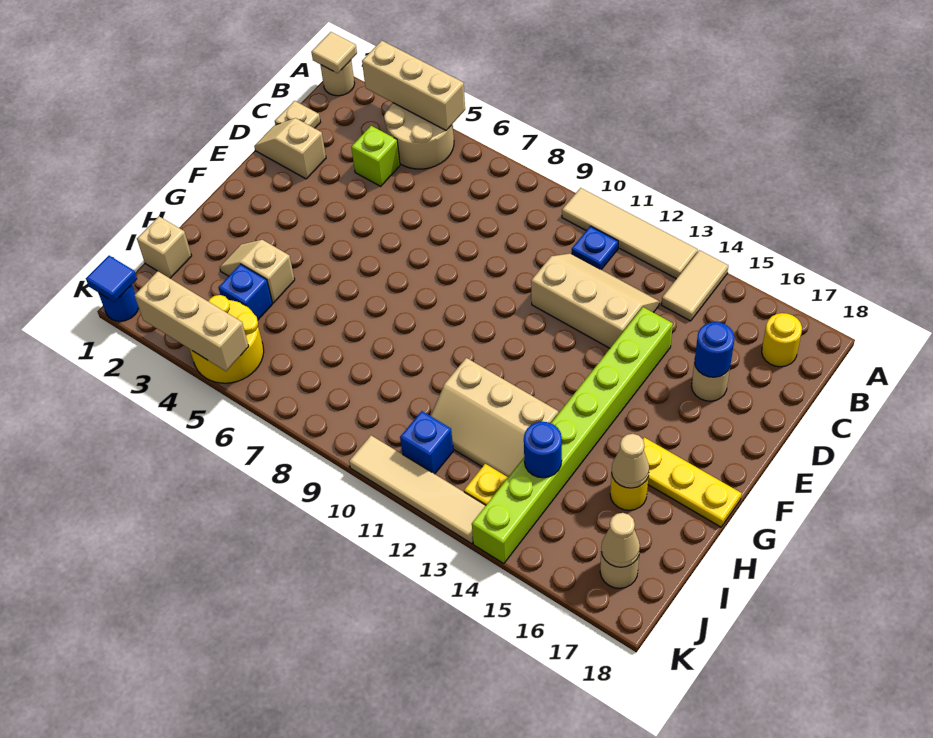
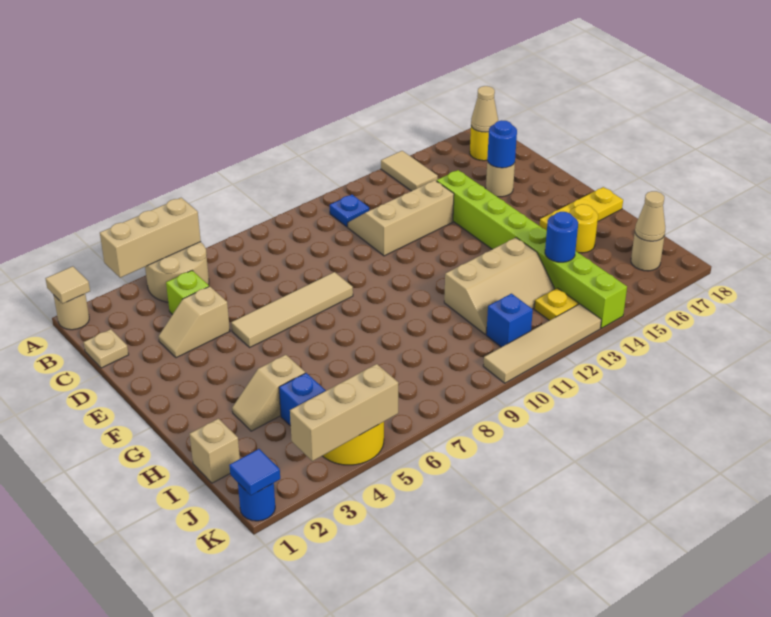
tan tile A10:A13 level 1 -> tan tile E5:E8 level 1
tan slope D1:D2 level 1 top 2 -> tan slope D3:D4 level 1 top 4
tan cone H16 level 2 -> tan cone B17 level 2

